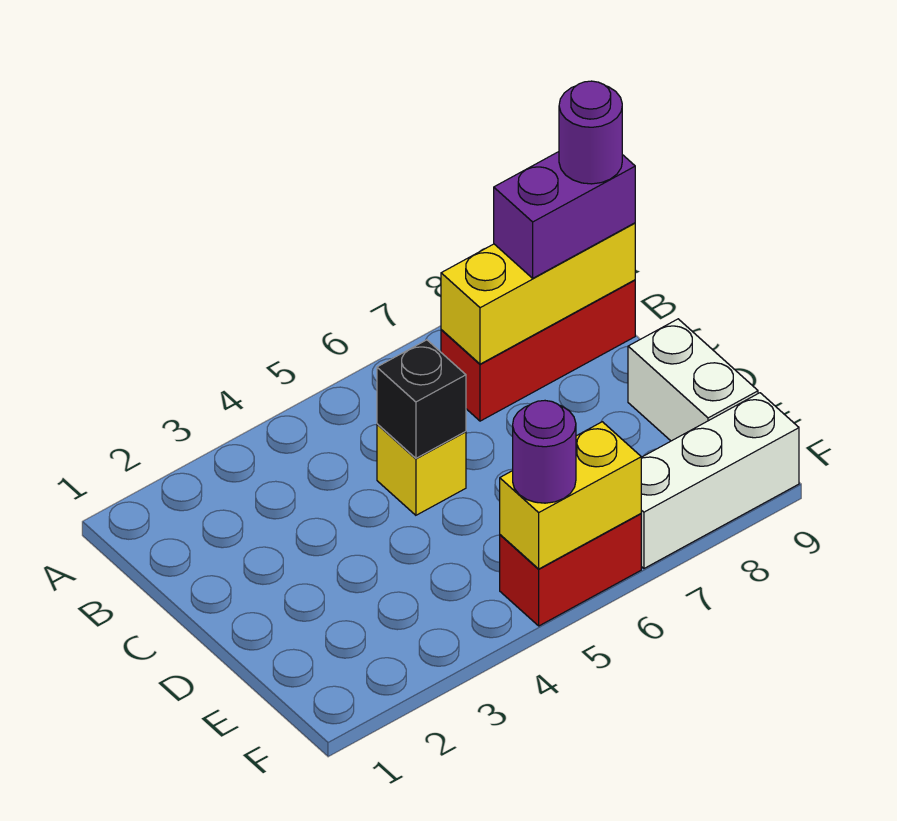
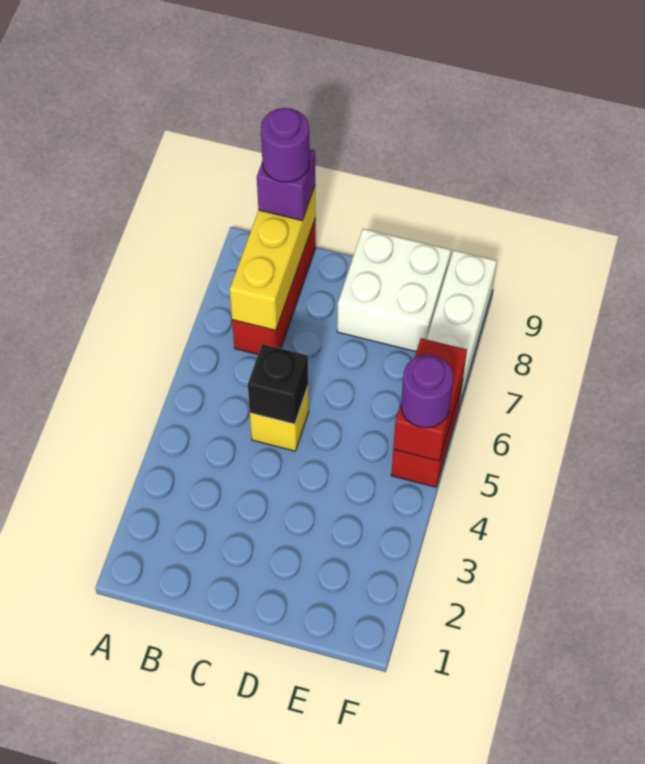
purple brick B8:B9 level 3 -> purple brick B9 level 3
white brick D9:E9 level 1 -> white brick D8:E9 level 1
yellow brick F5:F6 level 2 -> red brick F5:F6 level 2

